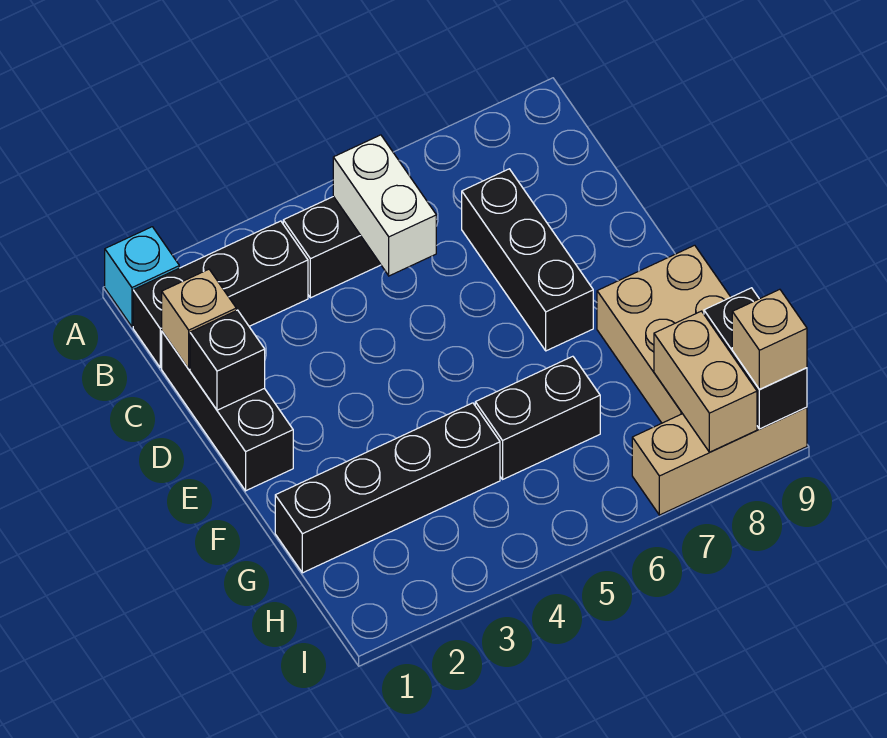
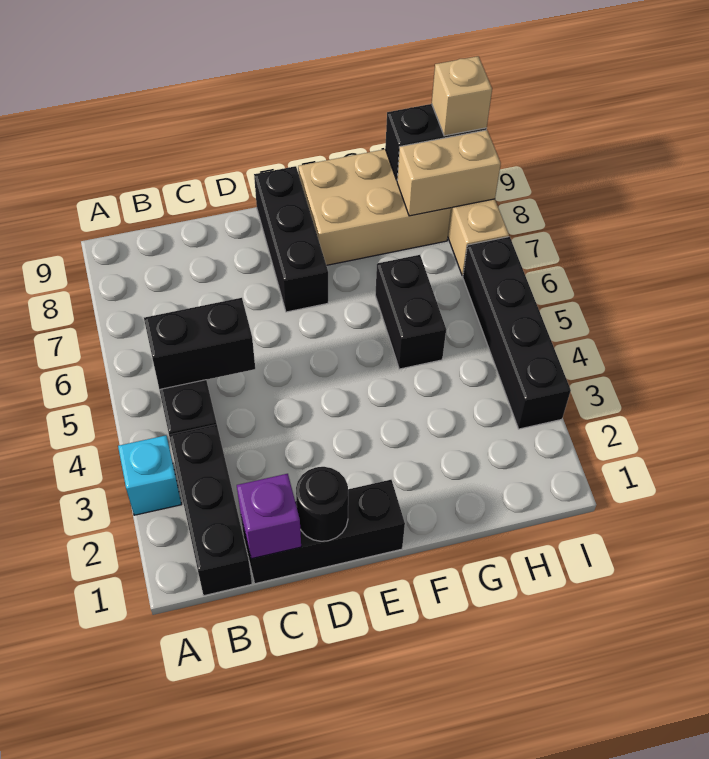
cyan brick A1 level 1 -> cyan brick A3 level 1
white brick B5:C5 level 2 -> black brick B5:C5 level 2
tan brick C1 level 2 -> purple brick C1 level 2
black brick C7:E7 level 1 -> black brick E7:E9 level 1
black brick D1 level 2 -> black round brick D1 level 2
black brick G1:G4 level 1 -> black brick I3:I6 level 1

